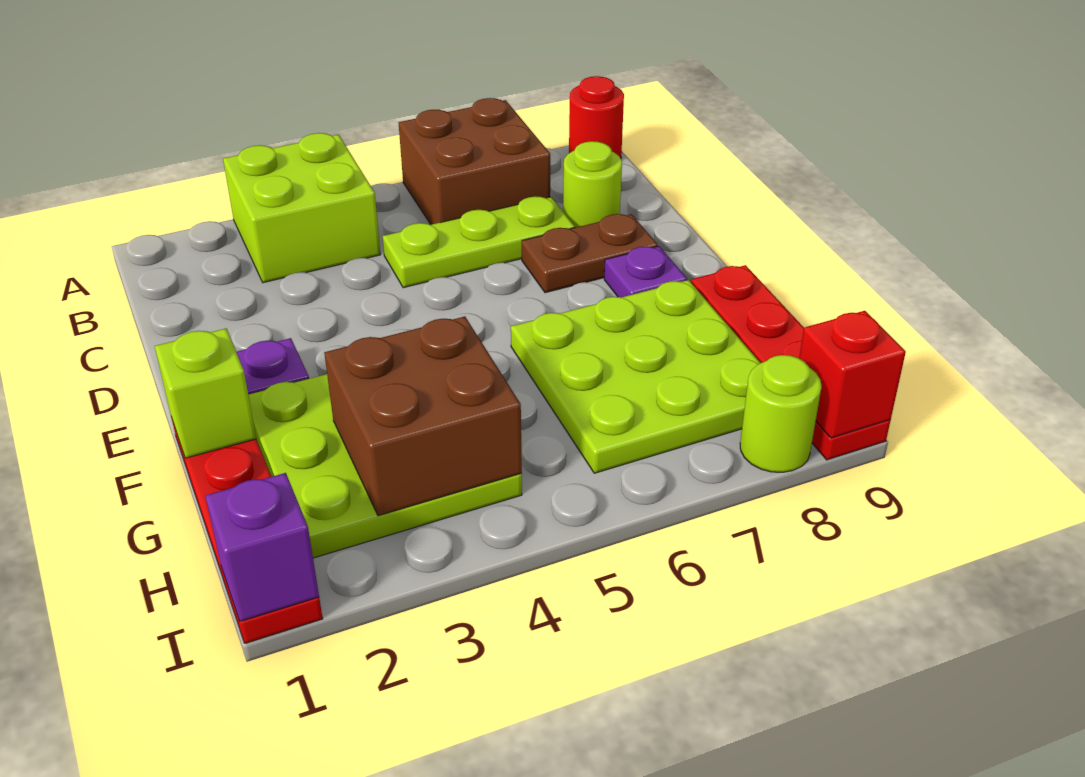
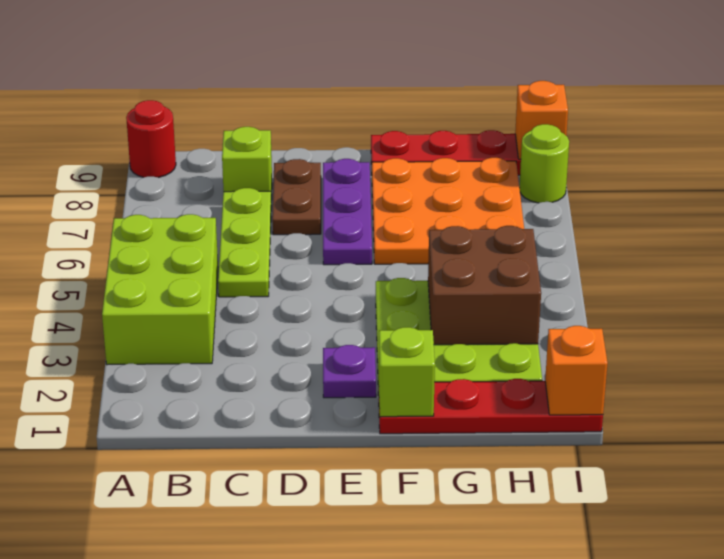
lime brick A3:B4 level 1 -> lime brick A3:B5 level 1
brown brick A6:B7 level 1 -> none
lime round brick C8 level 1 -> lime brick C8 level 1
purple plate E8 level 1 -> purple plate E6:E8 level 1
lime plate F6:H8 level 1 -> orange plate F6:H8 level 1
purple brick I1 level 2 -> orange brick I1 level 2
red brick I9 level 2 -> orange brick I9 level 2

